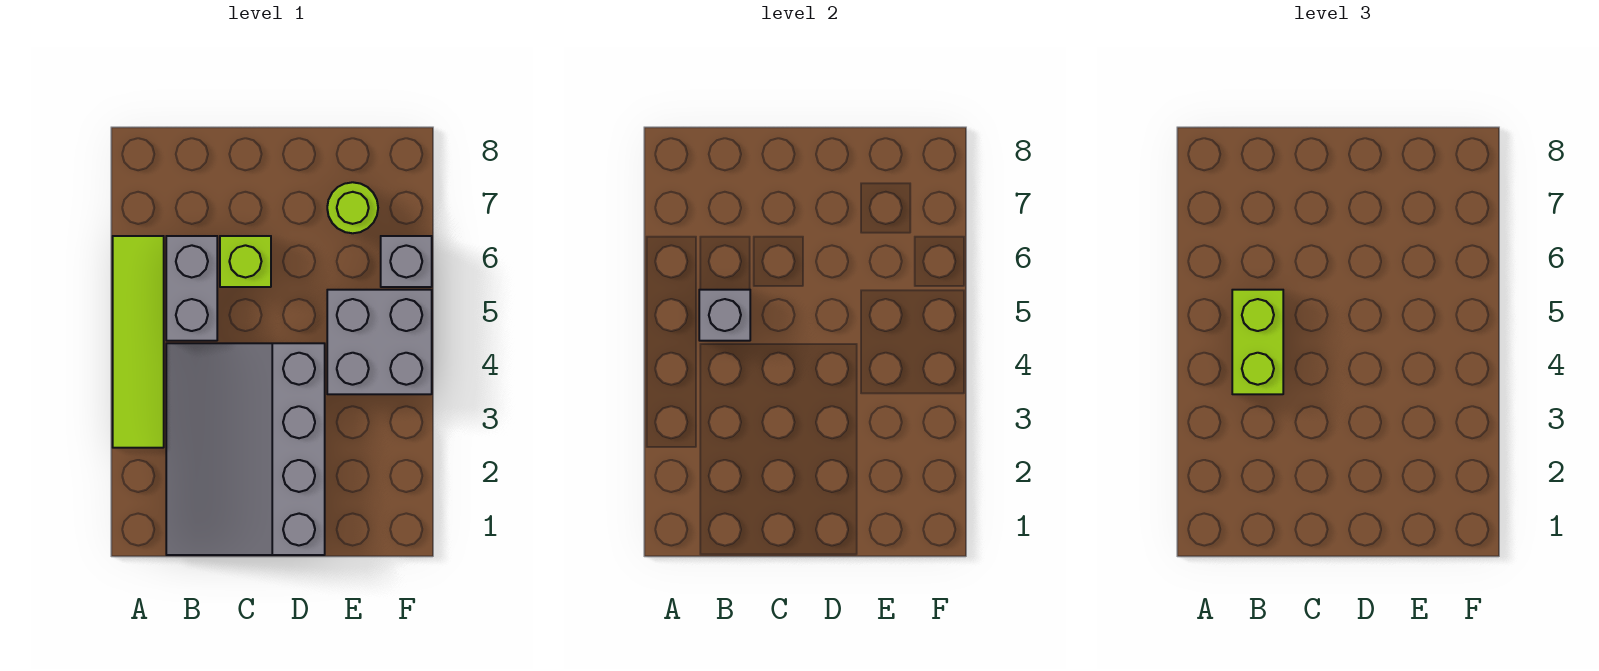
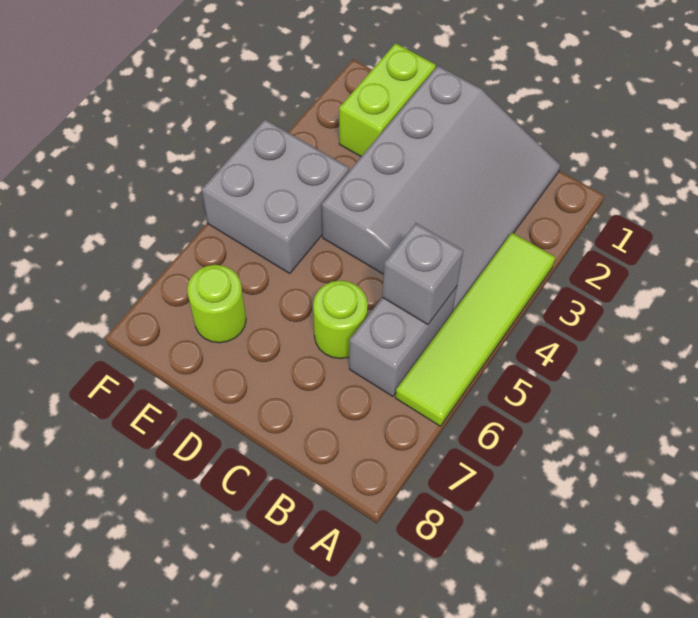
lime brick B4:B5 level 3 -> lime brick E1:E2 level 1
lime brick C6 level 1 -> lime round brick C6 level 1
grey brick F6 level 1 -> none

